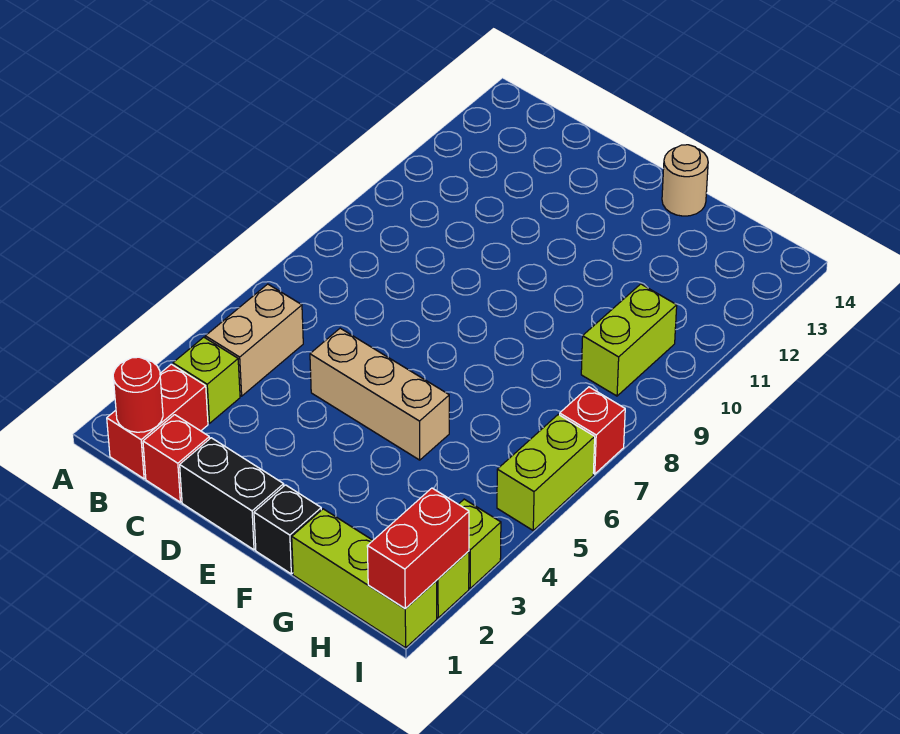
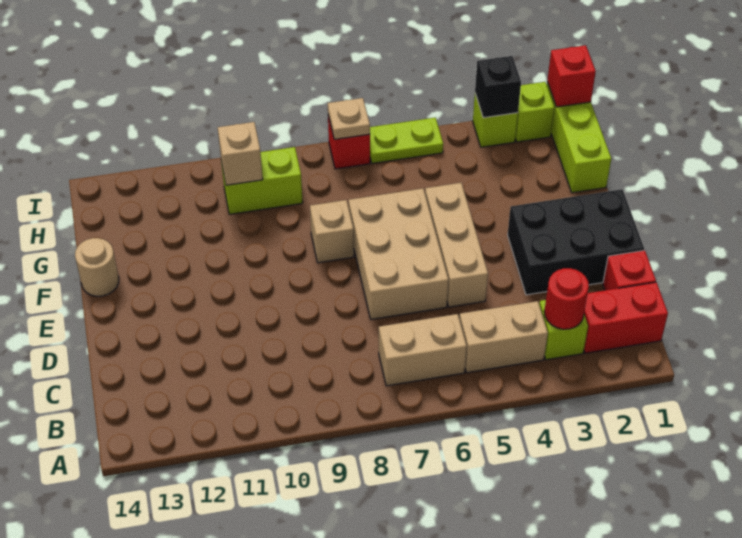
red round brick B1 level 2 -> red round brick B3 level 2
none -> tan brick B6:B7 level 1
black brick D1:E1 level 1 -> black brick D1:E3 level 1
none -> tan brick D6:F7 level 1
black brick F1 level 1 -> black brick I3 level 2
none -> tan brick F8 level 1
none -> tan brick H10 level 2
red brick I1:I2 level 2 -> red brick I1 level 2
lime brick I5:I6 level 1 -> lime plate I5:I6 level 1
none -> tan plate I7 level 2

